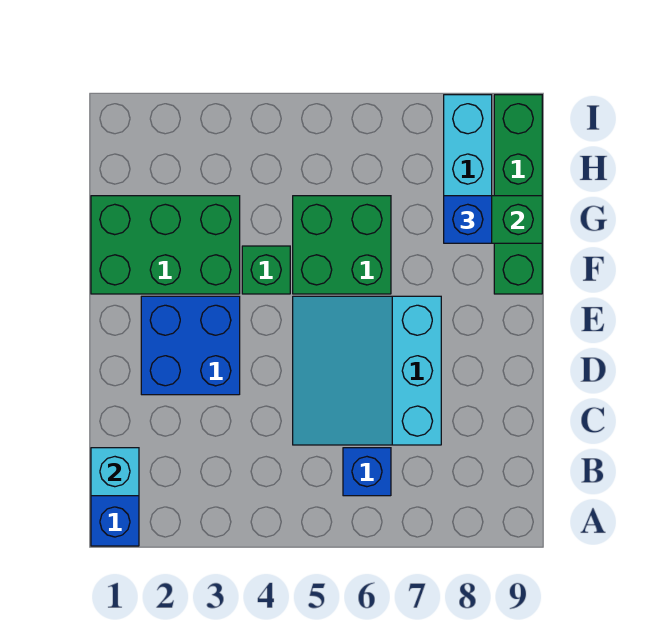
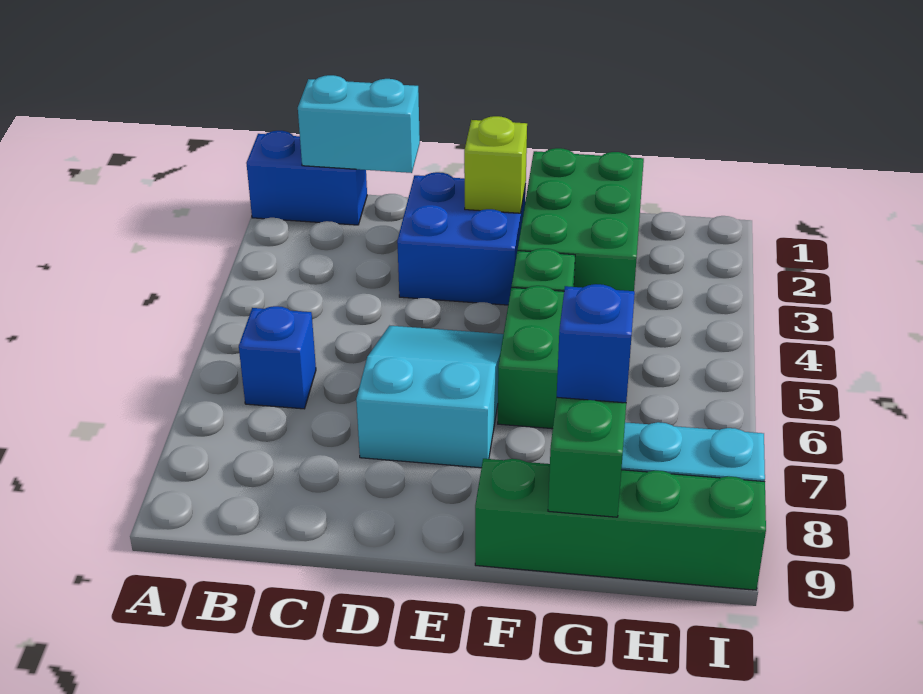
cyan brick B1 level 2 -> cyan brick B1:C1 level 2
cyan slope C5:E7 level 1 top 7 -> cyan slope D5:E7 level 1 top 7
none -> lime brick E2 level 2

